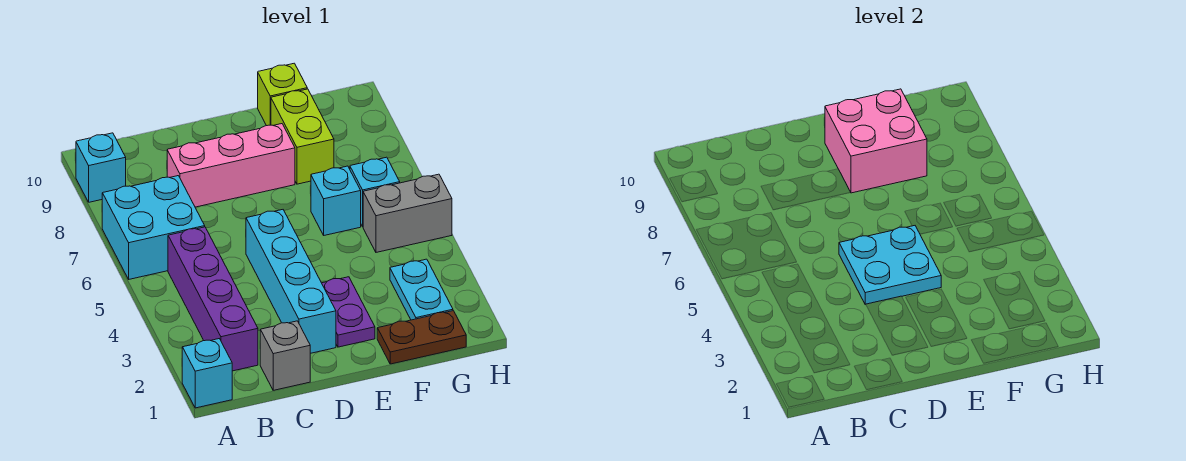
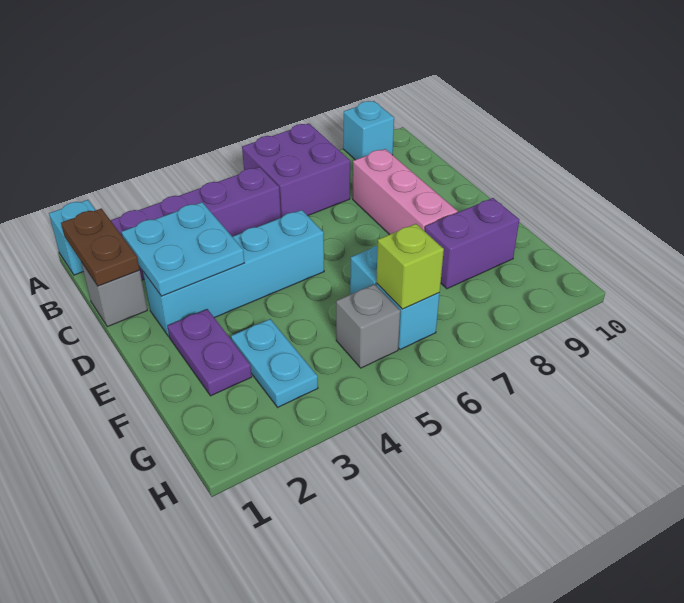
cyan brick A6:B7 level 1 -> purple brick A6:B7 level 1
cyan plate D4:E5 level 2 -> cyan plate C2:D3 level 2
purple plate E2:E3 level 1 -> purple plate E2:F2 level 1
pink brick E8:F9 level 2 -> none
brown plate F1:G1 level 1 -> brown plate B1:C1 level 2
lime brick F8:F9 level 1 -> purple brick F8:F9 level 1
lime brick F10 level 1 -> lime brick G6 level 2
cyan plate G2:G3 level 1 -> cyan plate F3:G3 level 1
grey brick G5:H5 level 1 -> grey brick G5 level 1

